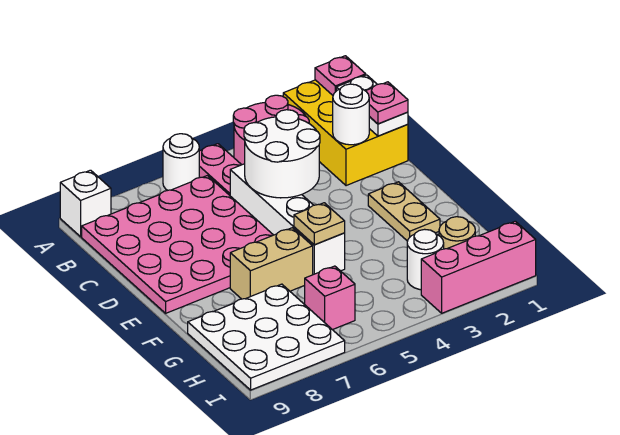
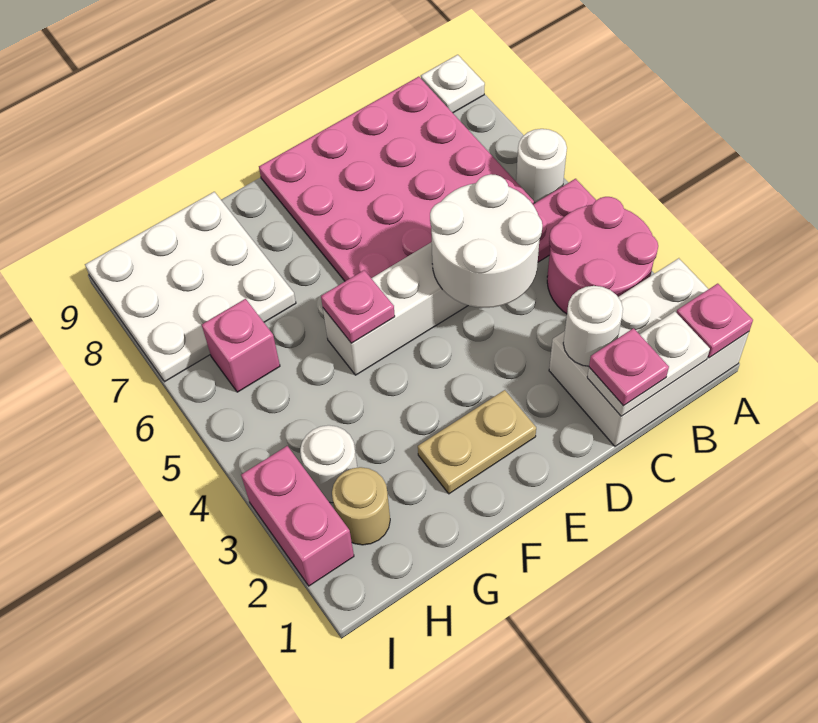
yellow brick A1:C2 level 1 -> white brick A1:C2 level 1
white brick A9 level 1 -> white plate A9 level 1
tan plate F5 level 2 -> pink plate F5 level 2
tan brick F6:F7 level 1 -> none
pink brick I1:I3 level 1 -> pink brick I2:I3 level 1

